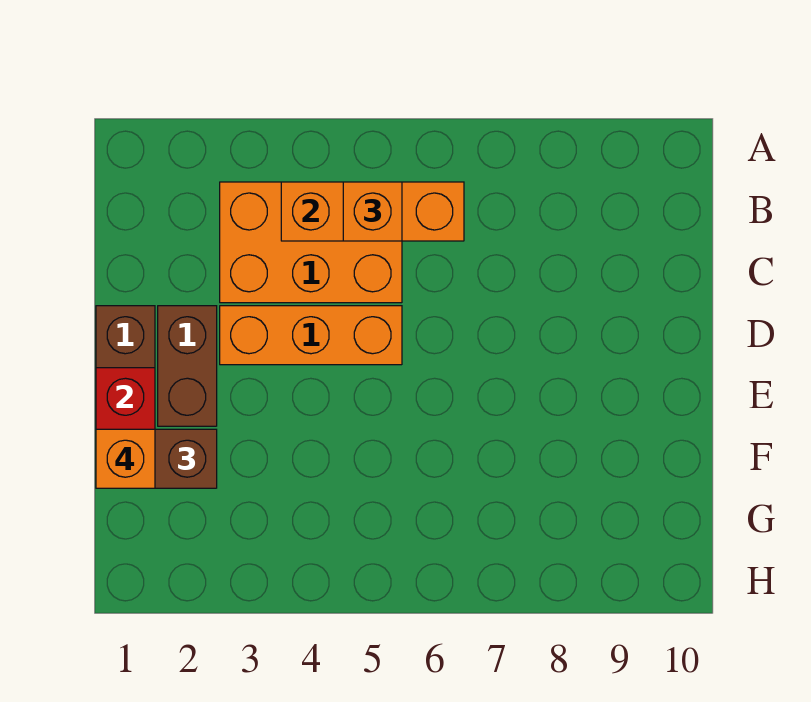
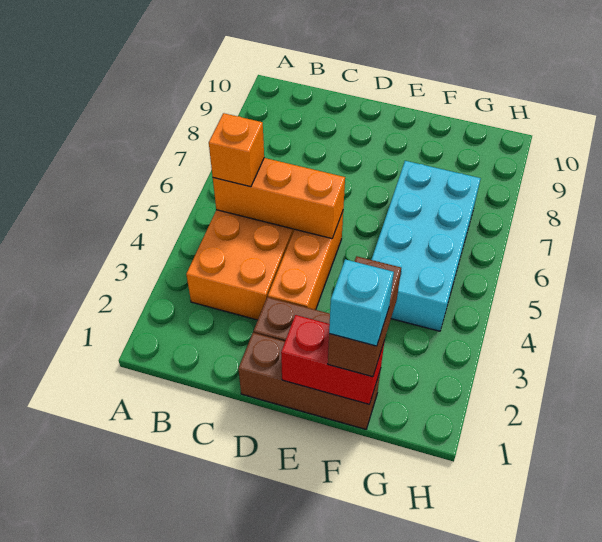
orange brick B4:B6 level 2 -> orange brick B5:D5 level 2
orange brick F1 level 4 -> cyan brick F1 level 4
none -> cyan brick F4:G7 level 1

